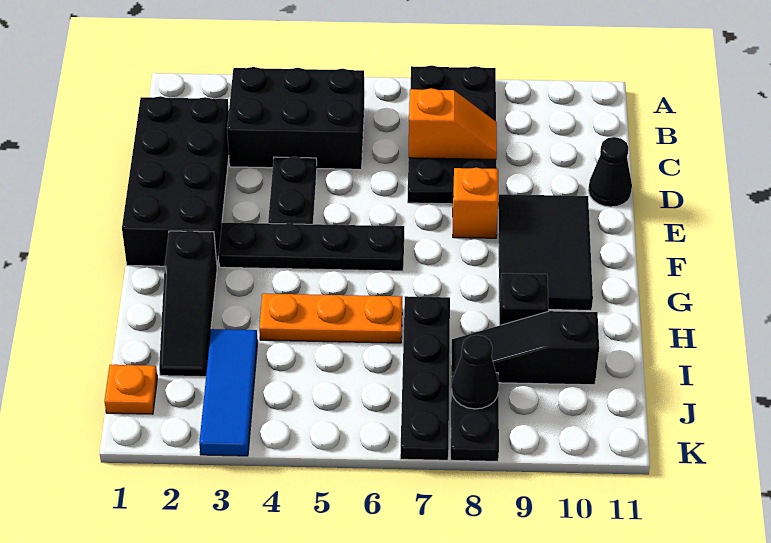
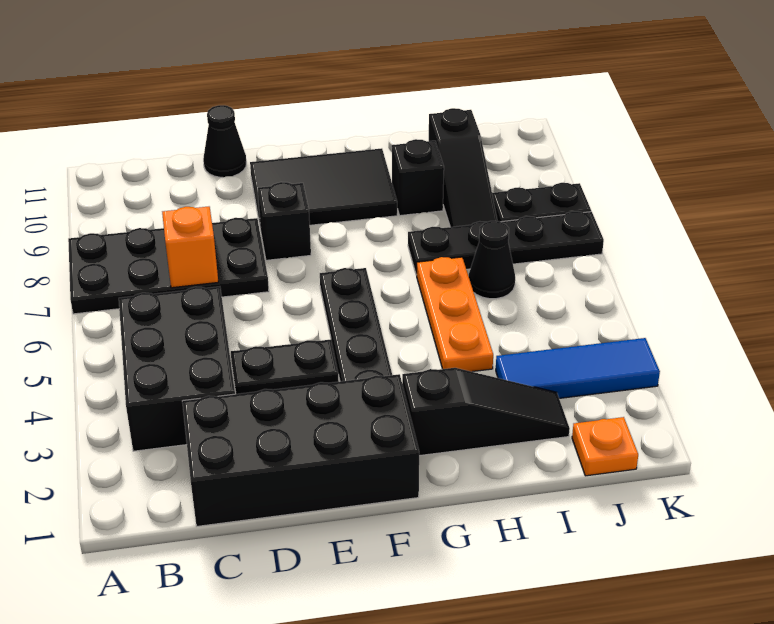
orange brick E8 level 1 -> black brick E8 level 1
black cone J8 level 2 -> black cone I6 level 1

